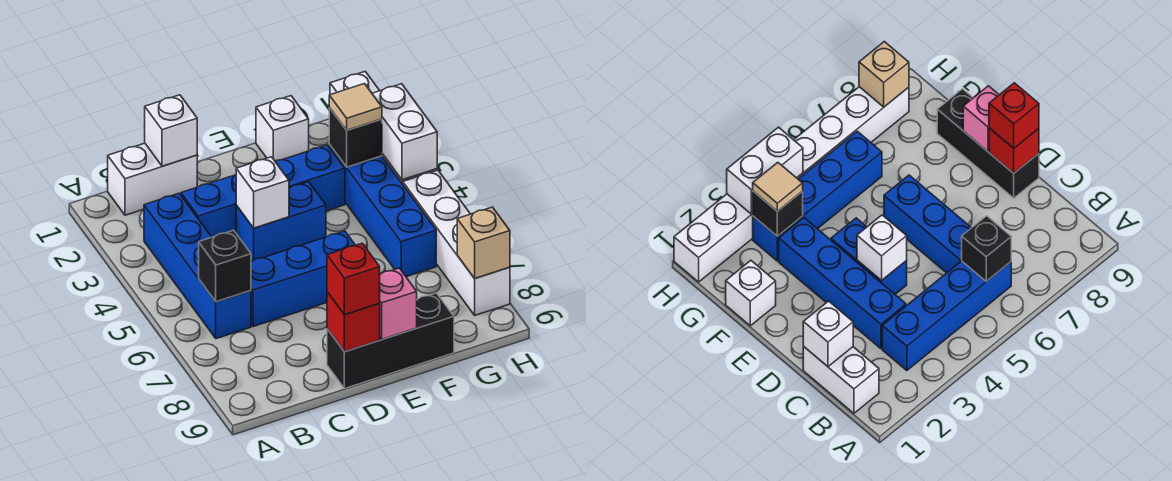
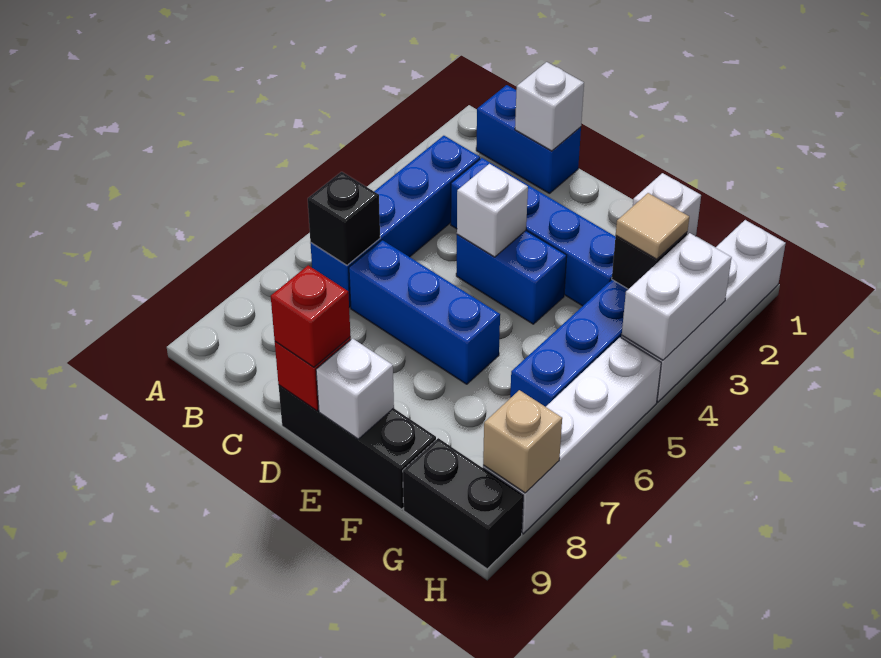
white brick B1:C1 level 1 -> blue brick B1:C1 level 1
pink brick E9 level 2 -> white brick E9 level 2
none -> black brick G9:H9 level 1

